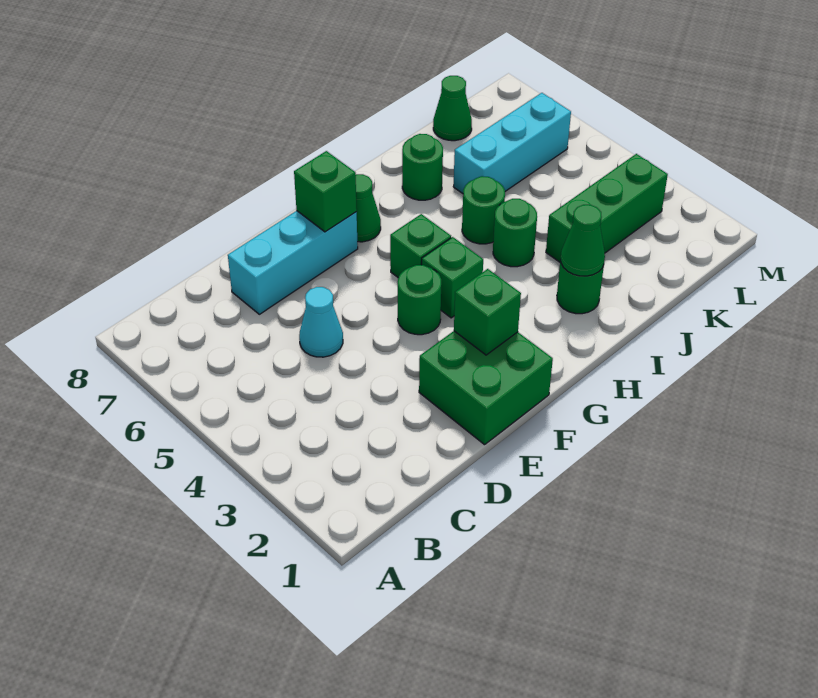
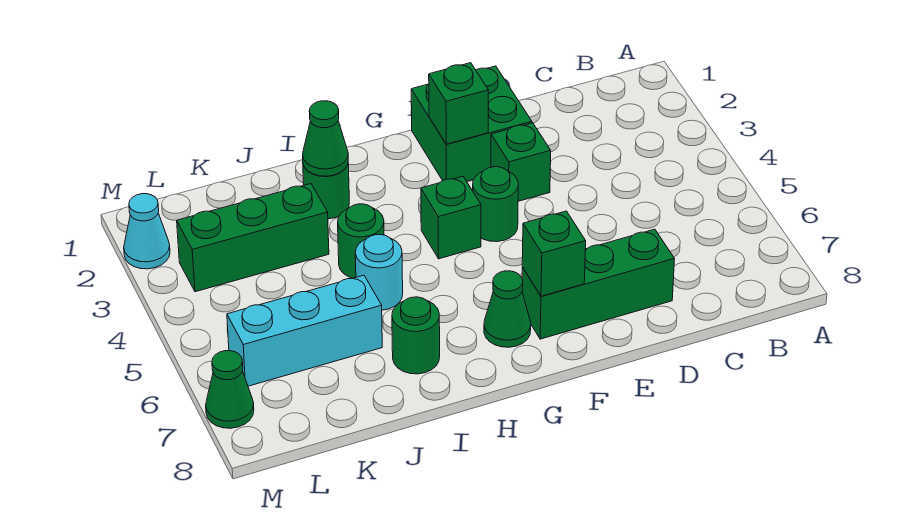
cyan cone D5 level 1 -> cyan cone M2 level 1
cyan brick D7:F7 level 1 -> green brick D7:F7 level 1
green brick G5 level 1 -> green brick E3 level 1
green round brick I5 level 1 -> cyan round brick I5 level 1
green cone K8 level 1 -> green cone M7 level 1

